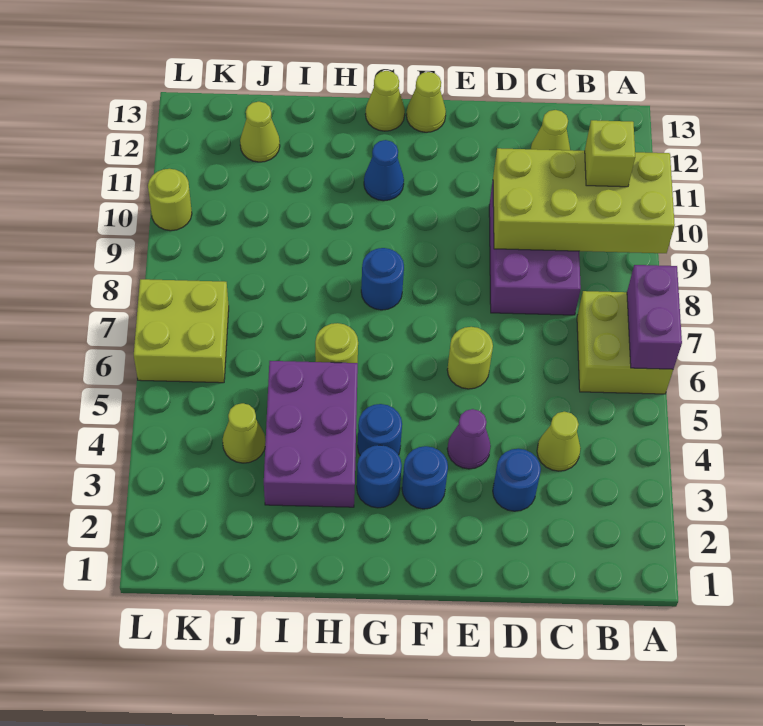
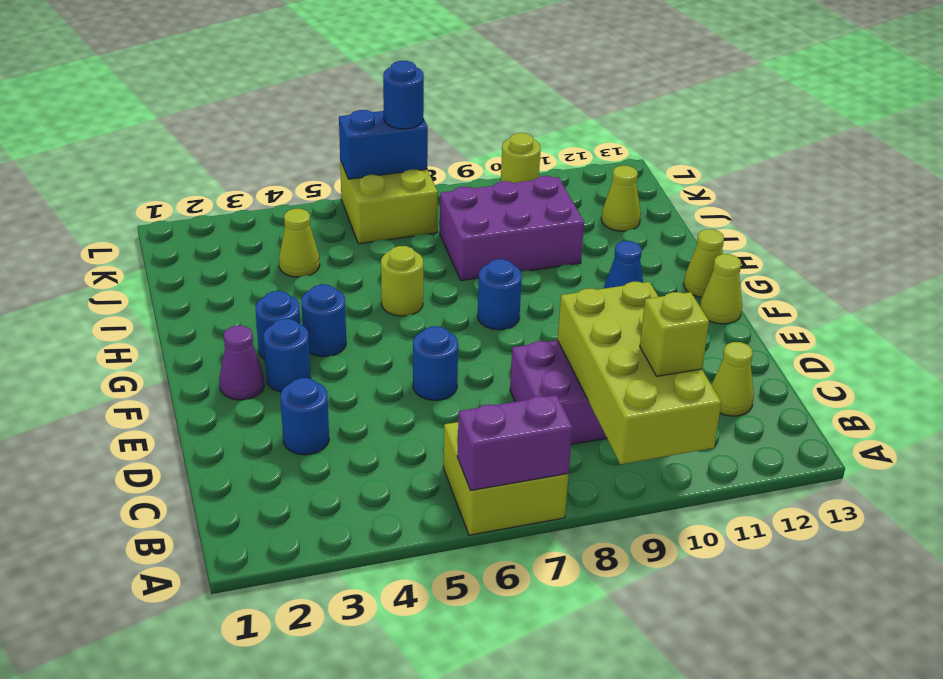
lime cone C4 level 1 -> none
purple cone E4 level 1 -> purple cone F2 level 1
lime round brick E6 level 1 -> blue round brick E6 level 1
purple brick H3:I5 level 1 -> purple brick I8:J10 level 1
none -> blue brick L6:L7 level 2
none -> blue round brick L7 level 3

